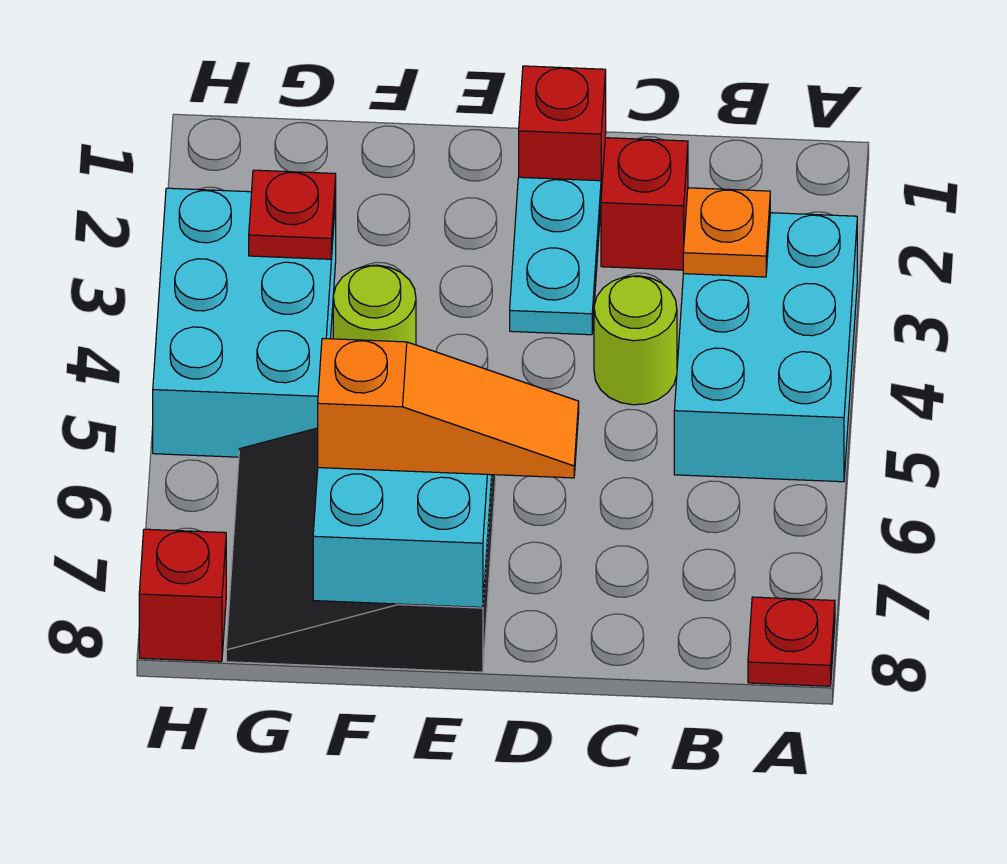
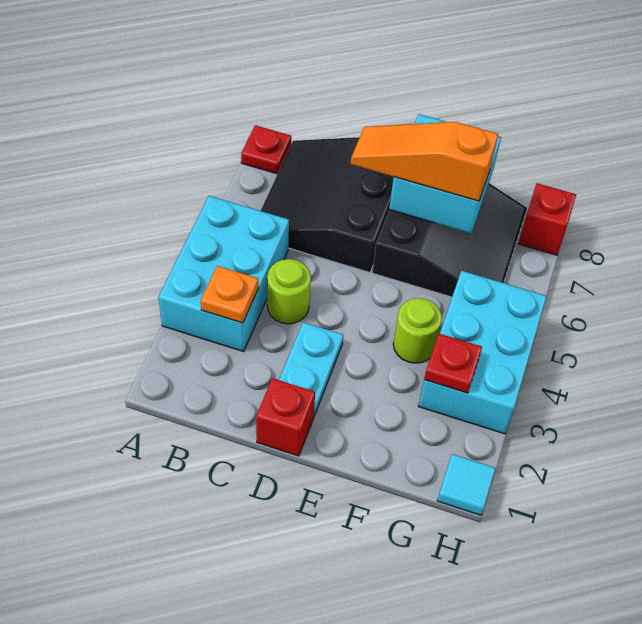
none -> black slope B6:D8 level 1 top D
red brick C2 level 1 -> none
none -> cyan tile H1 level 1

